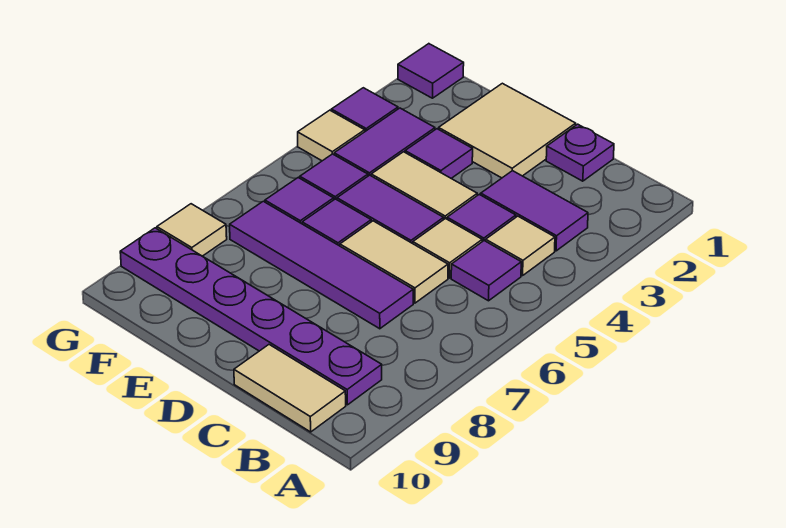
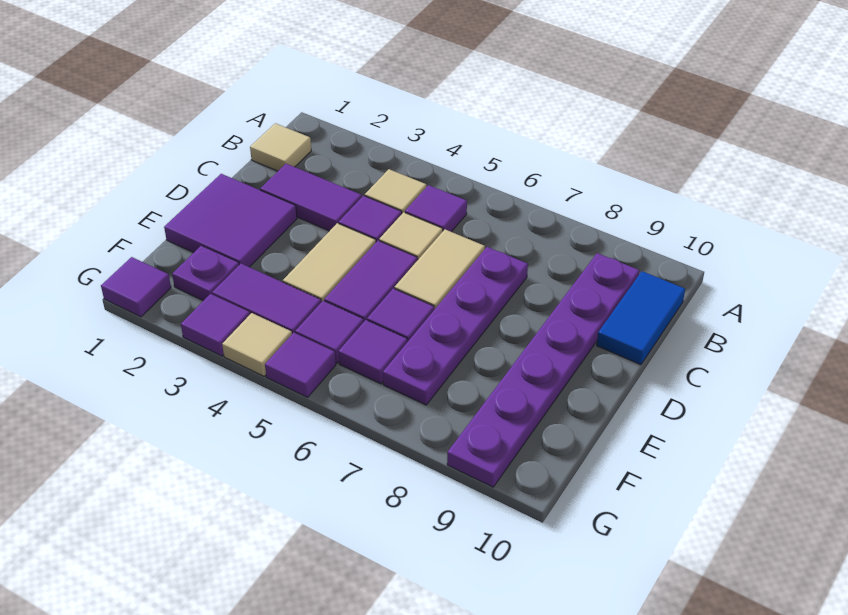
purple tile B3:C3 level 1 -> purple tile C2:C3 level 1
tan tile B10:C10 level 1 -> blue tile B10:C10 level 1
purple plate C1 level 1 -> purple plate F2 level 1
purple tile C7:F7 level 1 -> purple plate C7:F7 level 1
tan tile D1:E2 level 1 -> purple tile D1:E2 level 1
purple tile E3 level 1 -> purple tile G5 level 1
tan tile G8 level 1 -> tan tile B1 level 1

